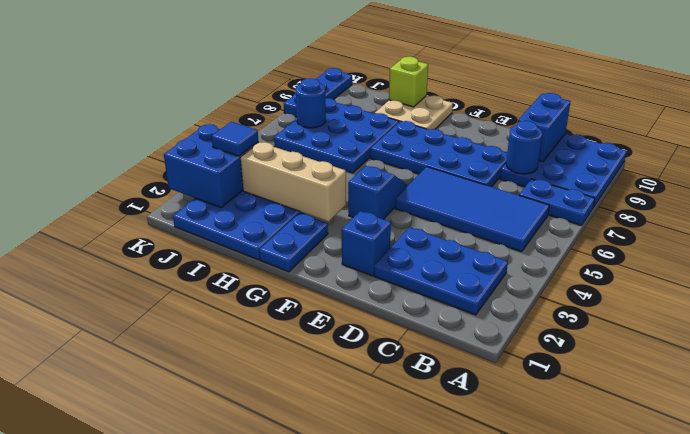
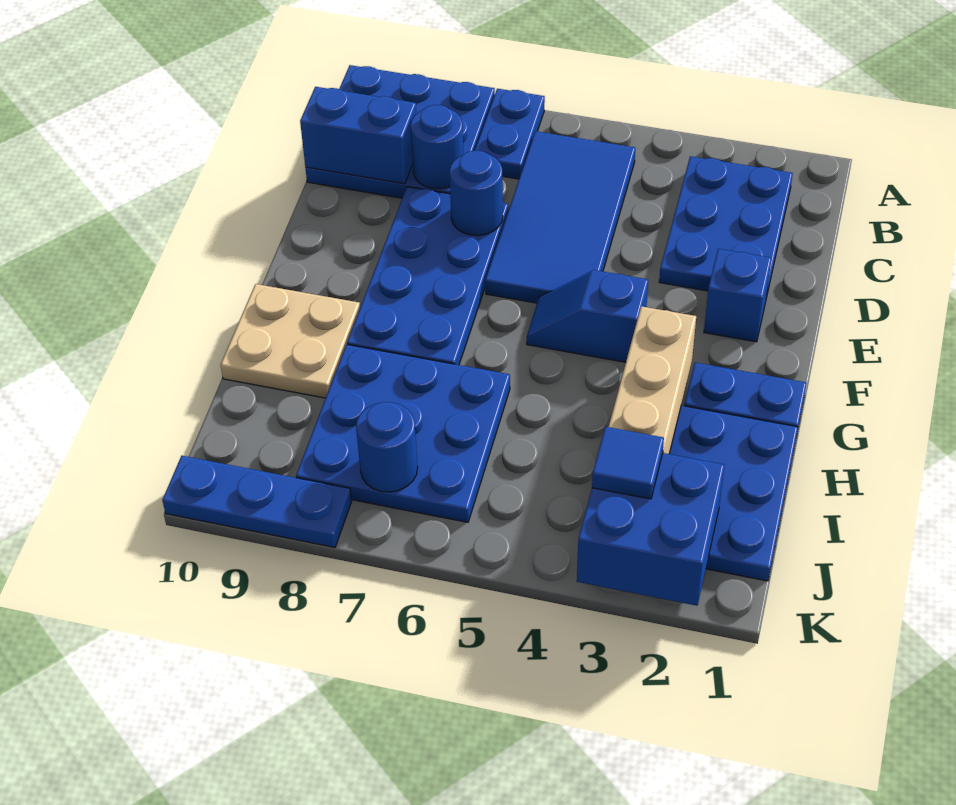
none -> blue round brick D7 level 2
lime brick H10 level 2 -> none

